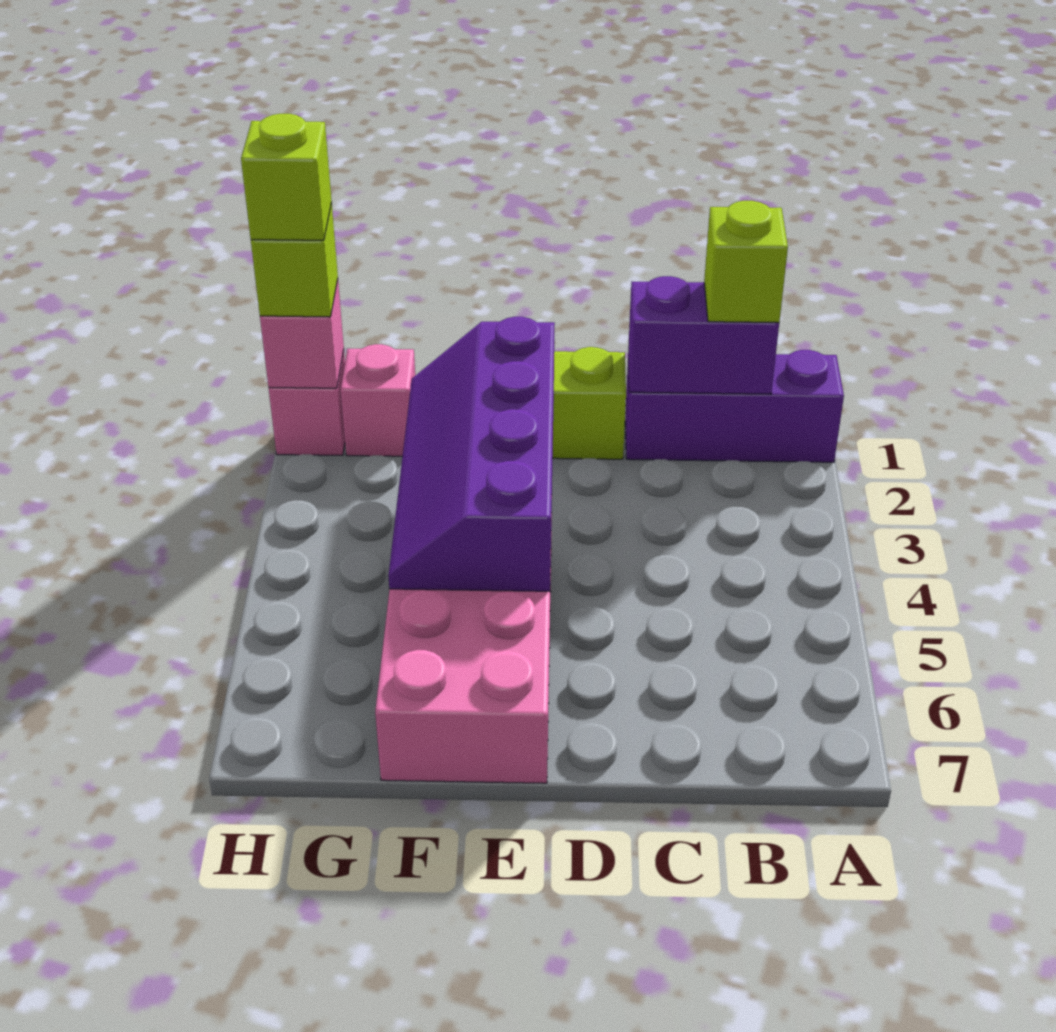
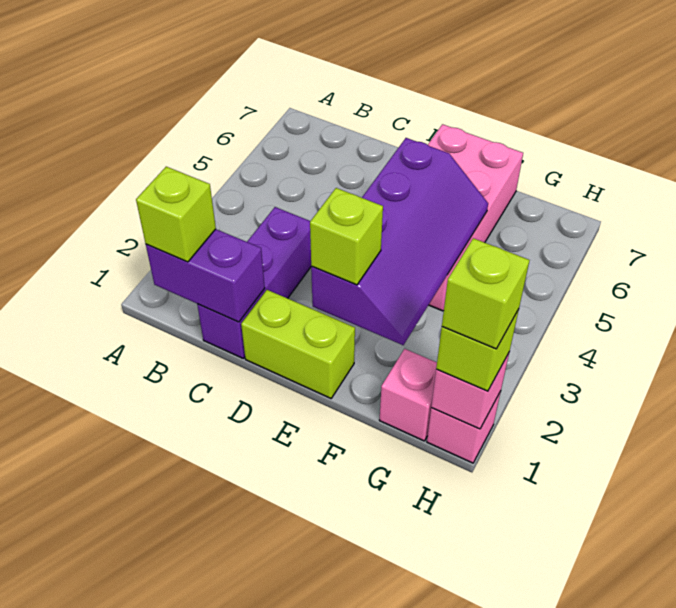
purple brick A1:C1 level 1 -> purple brick C1:C3 level 1
none -> lime brick E2 level 3

